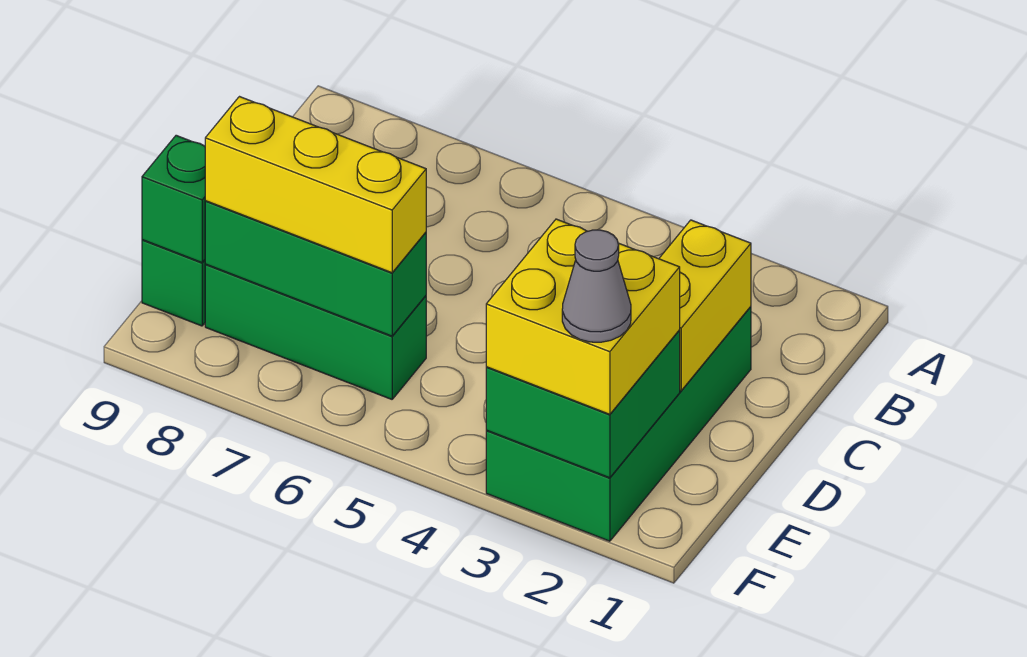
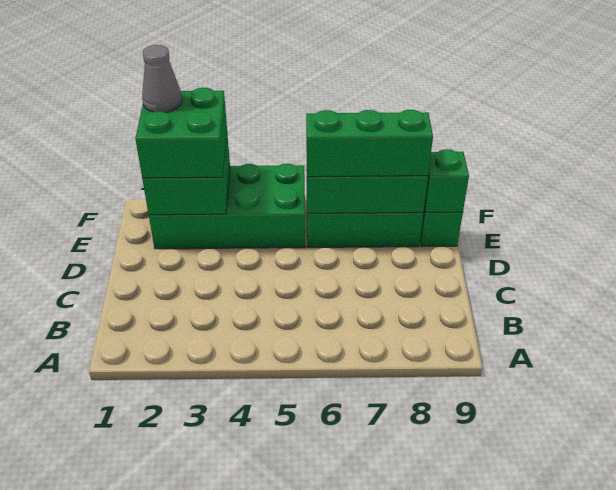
green brick C2:F3 level 1 -> green brick E2:F5 level 1
yellow brick C2:D2 level 2 -> none
yellow brick E2:F3 level 3 -> green brick E2:F3 level 3
yellow brick E6:E8 level 3 -> green brick E6:E8 level 3

